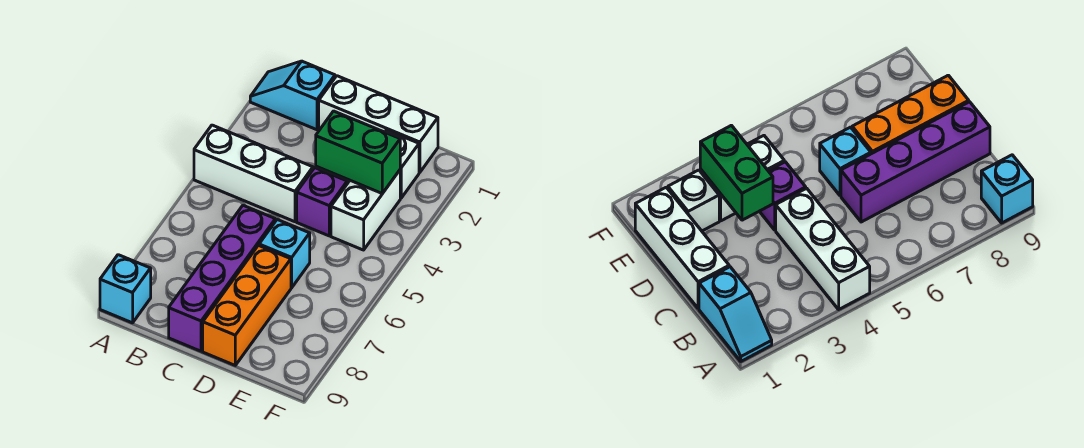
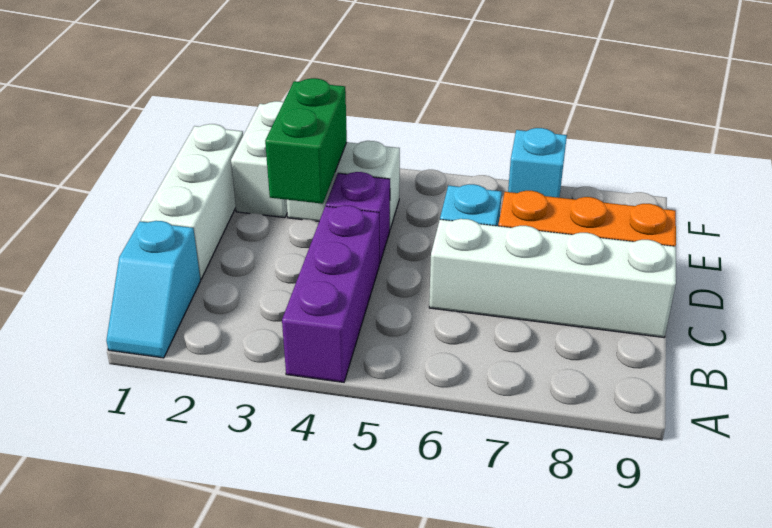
white brick A4:C4 level 1 -> purple brick A4:C4 level 1
cyan brick A9 level 1 -> cyan brick F7 level 1
purple brick C6:C9 level 1 -> white brick C6:C9 level 1
white brick E2 level 1 -> white brick E2:F2 level 1

